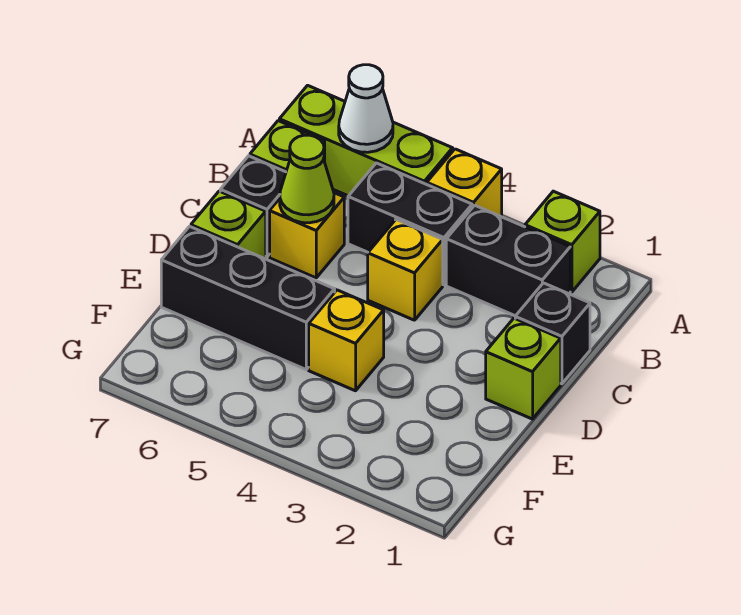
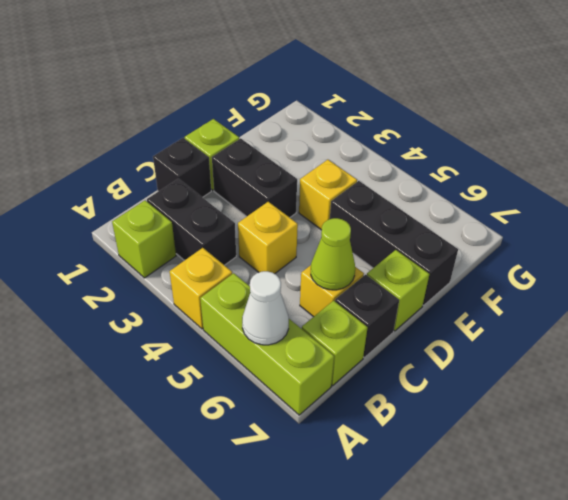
black brick B4:B5 level 1 -> black brick D2:D3 level 1

